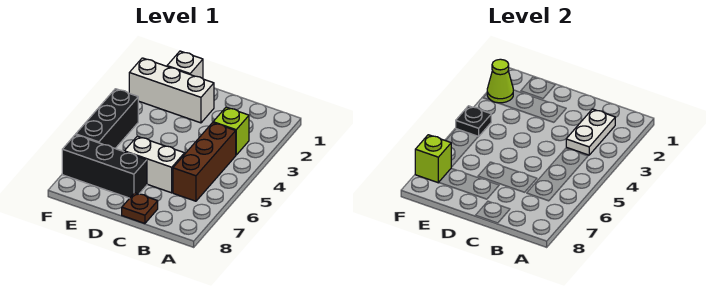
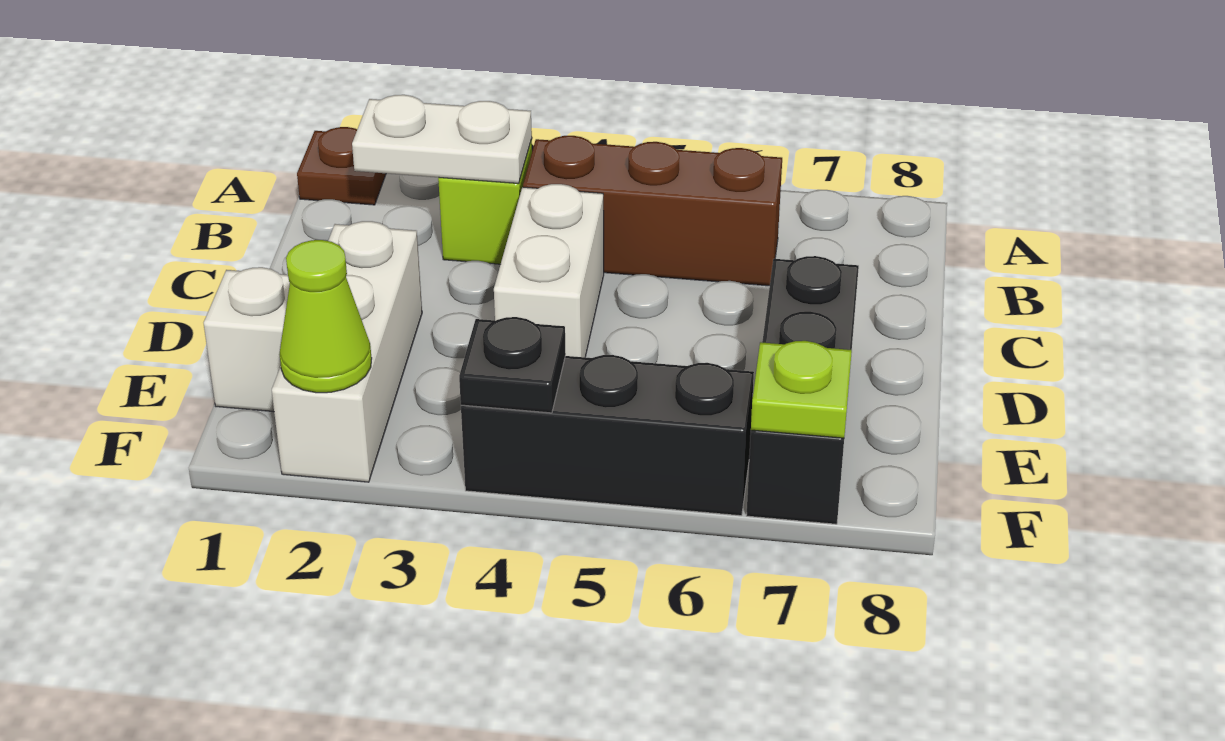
white brick C6:D6 level 1 -> white brick C4:D4 level 1
brown plate C8 level 1 -> brown plate A1 level 1
lime brick F7 level 2 -> lime plate F7 level 2

